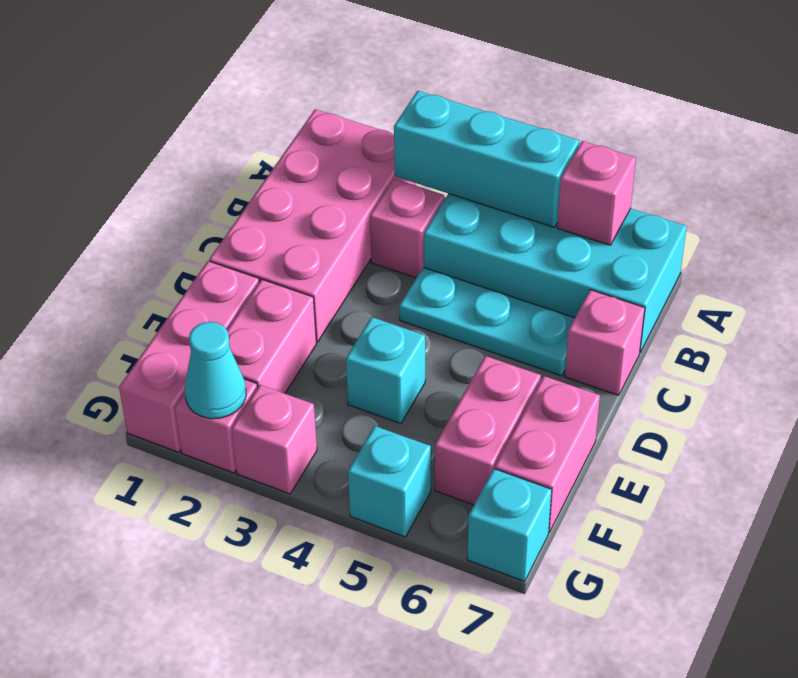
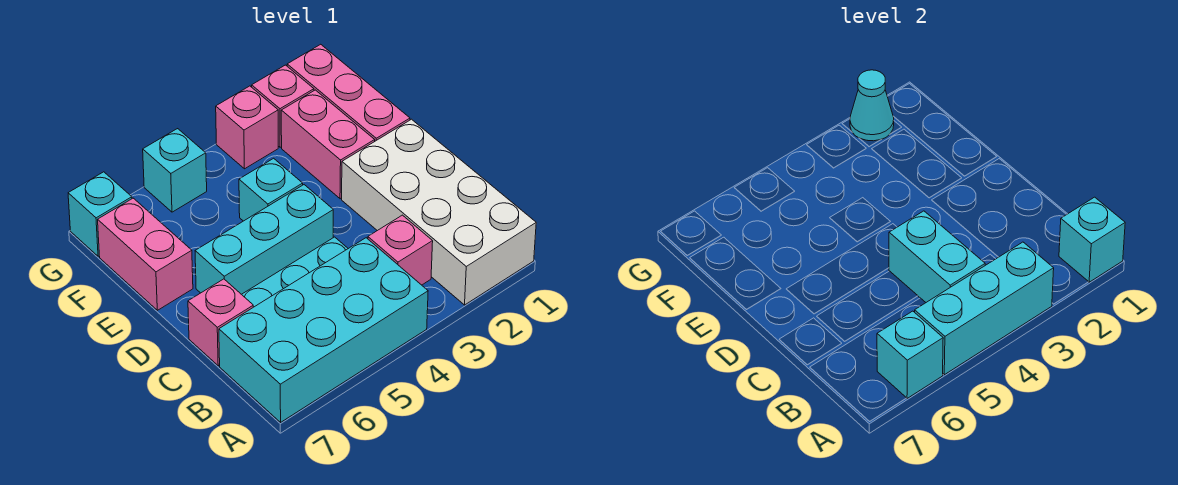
pink brick A1:D2 level 1 -> white brick A1:D2 level 1
none -> cyan brick A1 level 2
pink brick A6 level 2 -> cyan brick A6 level 2
none -> cyan brick B4:C4 level 2
none -> cyan brick D4:D6 level 1
pink brick E6:F6 level 1 -> none

